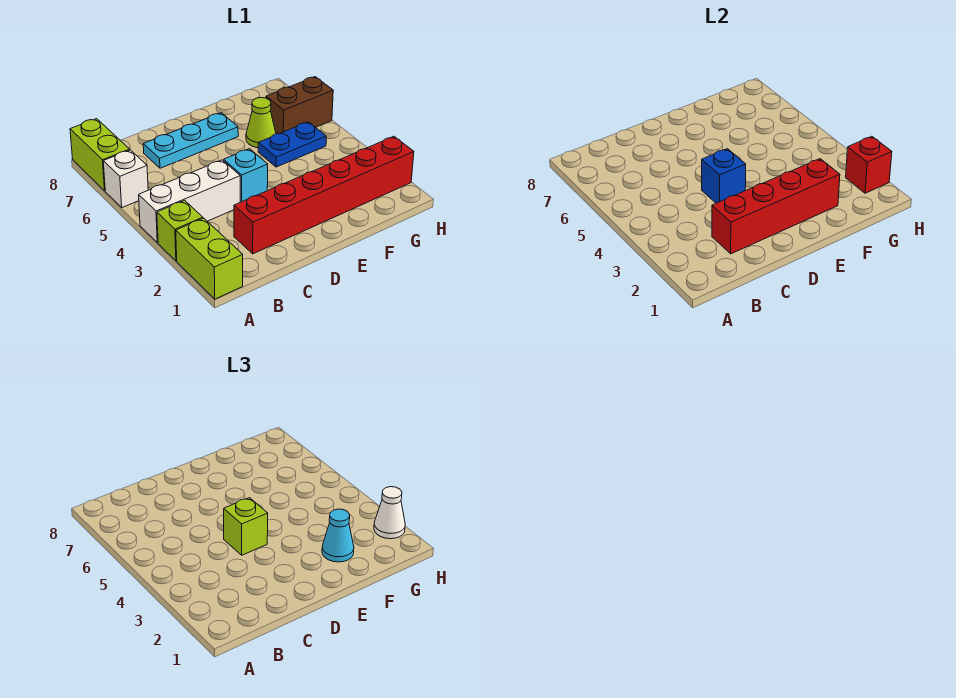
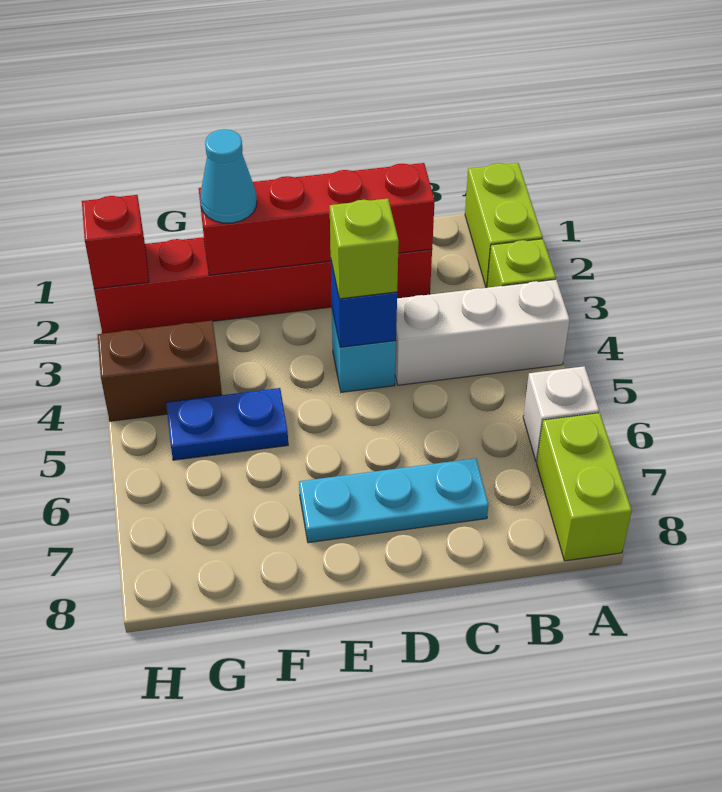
lime cone F6 level 1 -> none
brown brick G6:H6 level 1 -> brown brick G4:H4 level 1
white cone H2 level 3 -> none

